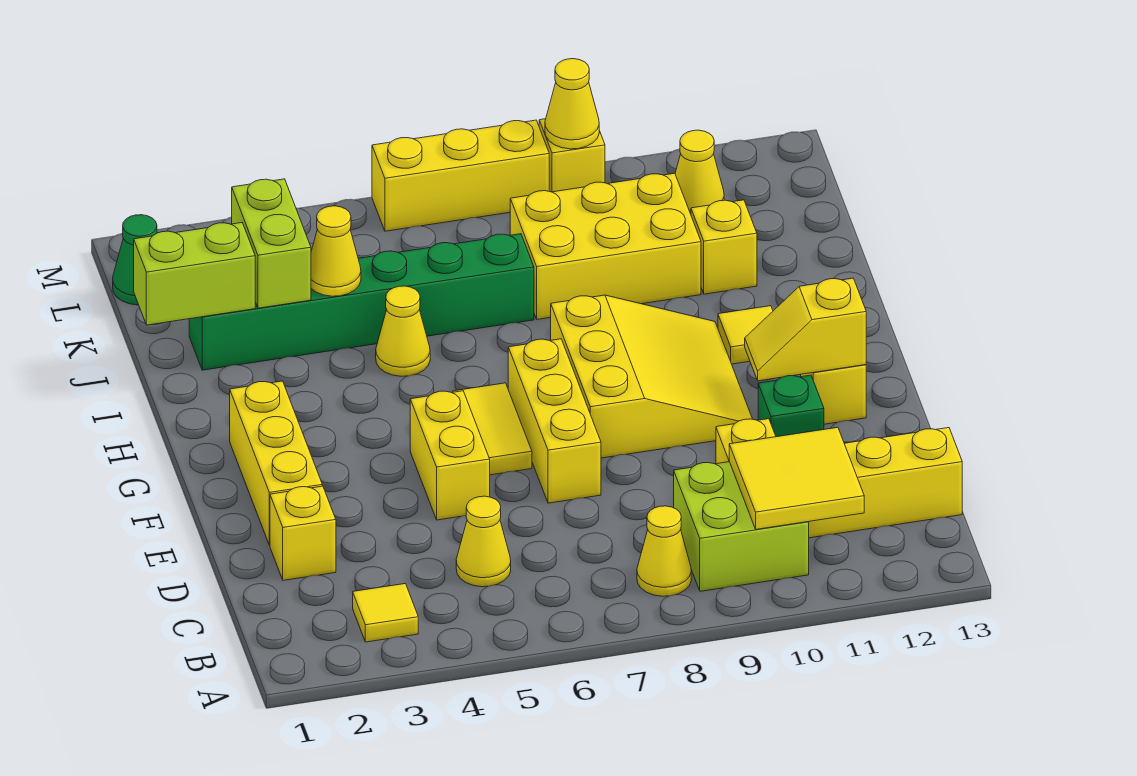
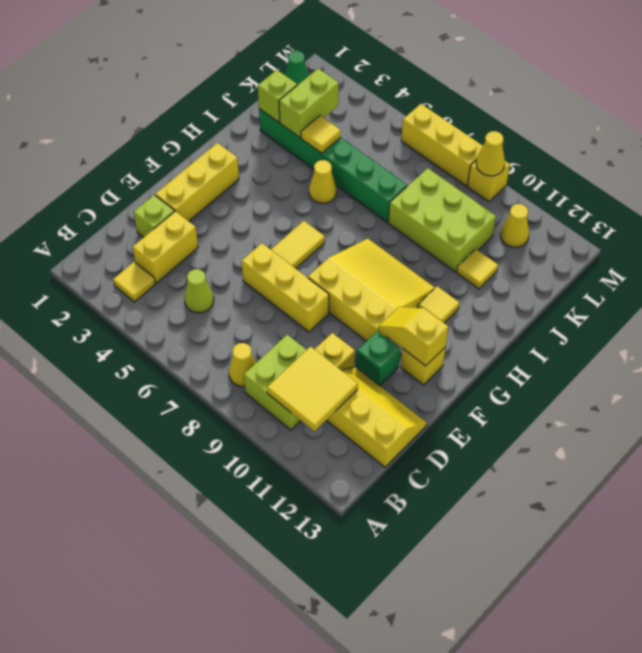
yellow cone C5 level 1 -> lime cone C5 level 1
yellow brick D2 level 1 -> lime brick D2 level 1
yellow brick E5:F5 level 1 -> yellow brick C3:D3 level 1
yellow brick E7:G7 level 1 -> yellow brick E6:E8 level 1
yellow slope F8:H10 level 1 top 8 -> yellow slope F8:H10 level 1 top F
lime brick J1:J2 level 2 -> lime brick J2 level 2
yellow cone J4 level 2 -> yellow tile J4 level 2
yellow brick J8:K10 level 1 -> lime brick J8:K10 level 1
yellow brick J11 level 1 -> yellow tile J11 level 1

